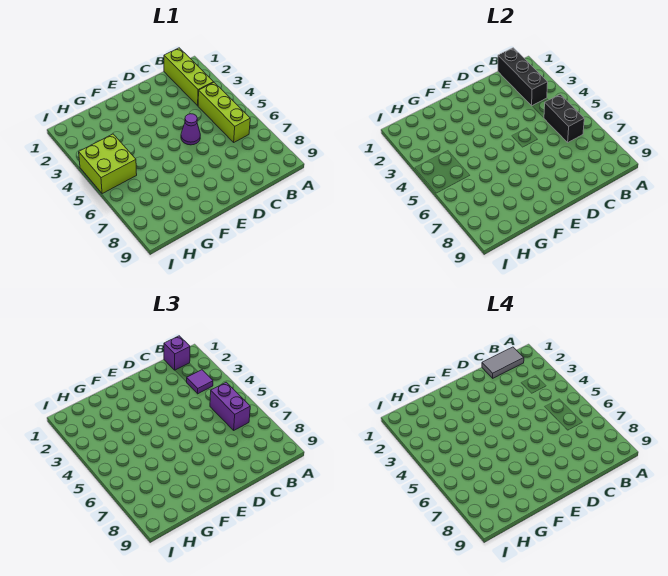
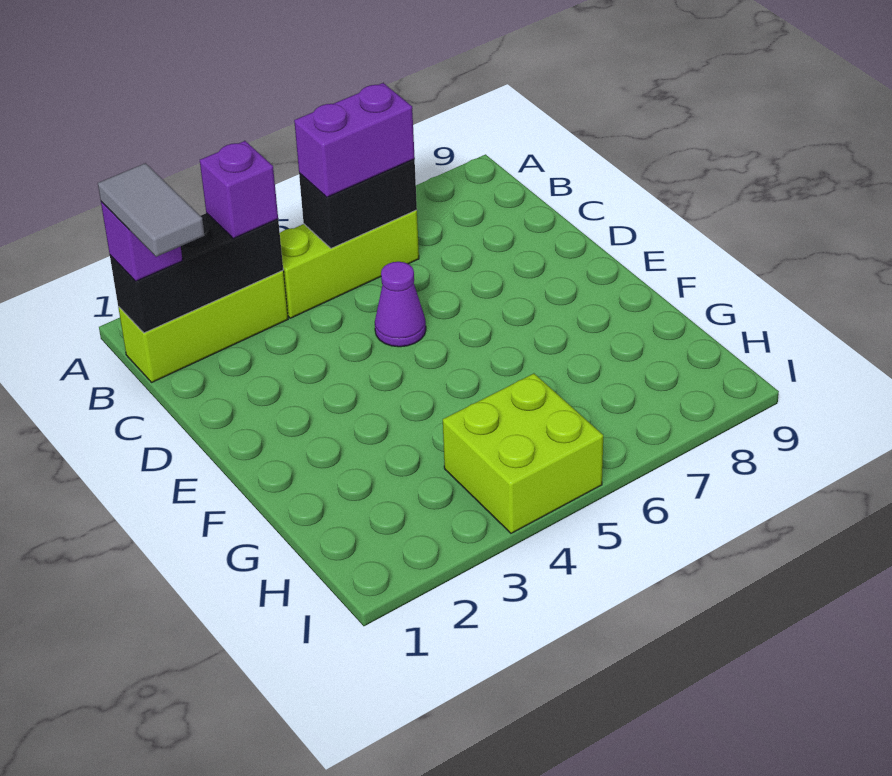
purple tile B3 level 3 -> purple brick B3 level 3

